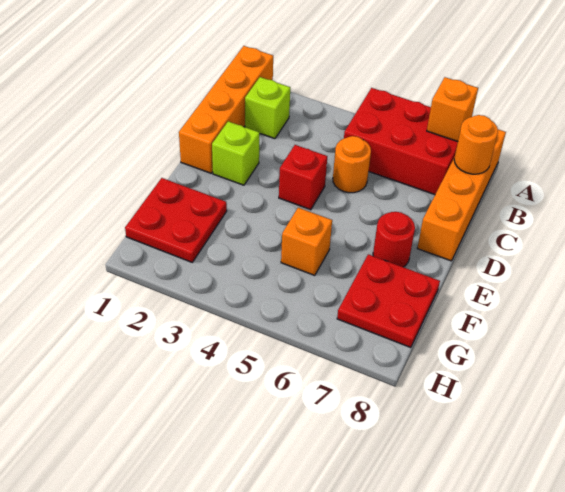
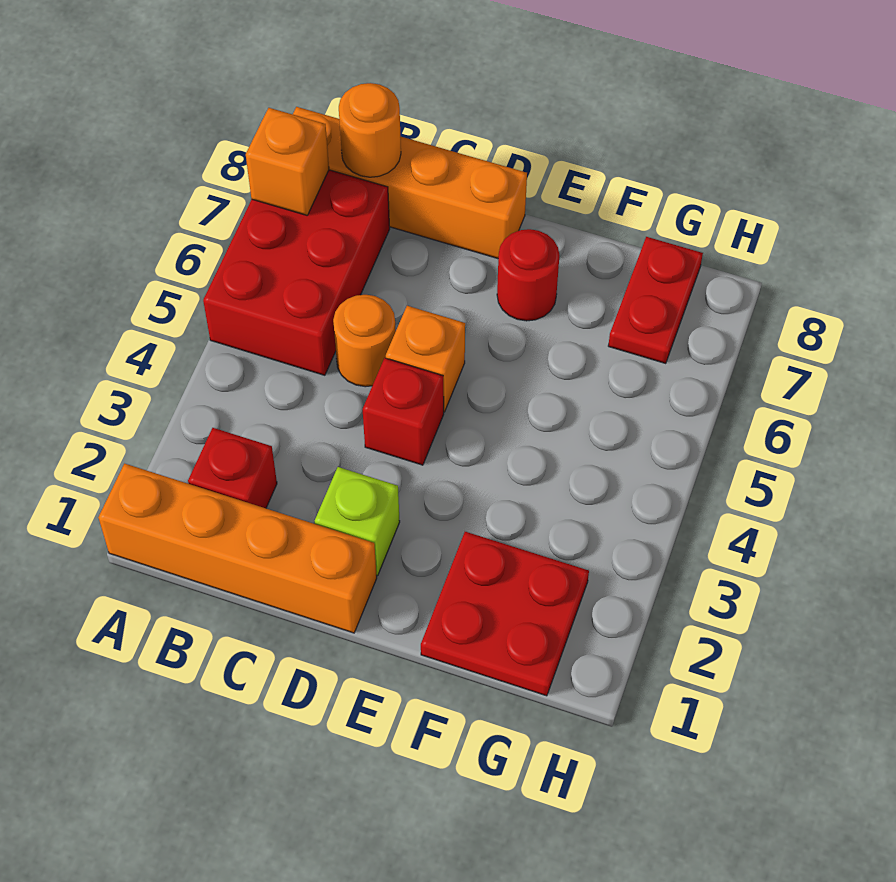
lime brick B2 level 1 -> red brick B2 level 1
orange brick F5 level 1 -> orange brick D5 level 1
red plate F7:G8 level 1 -> red plate G7:G8 level 1

